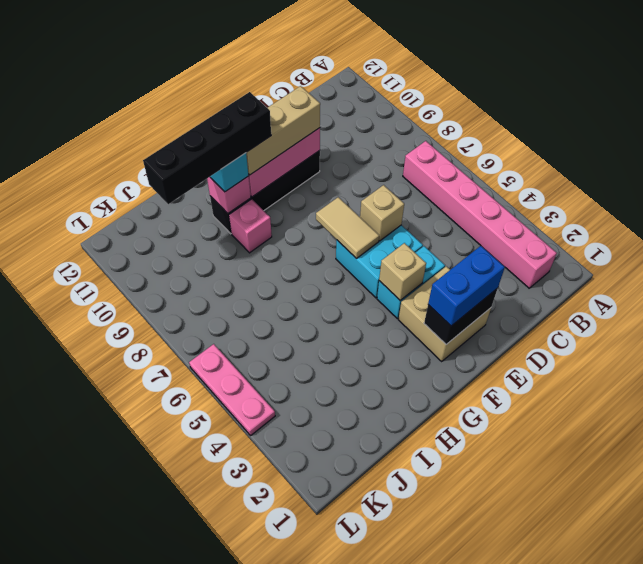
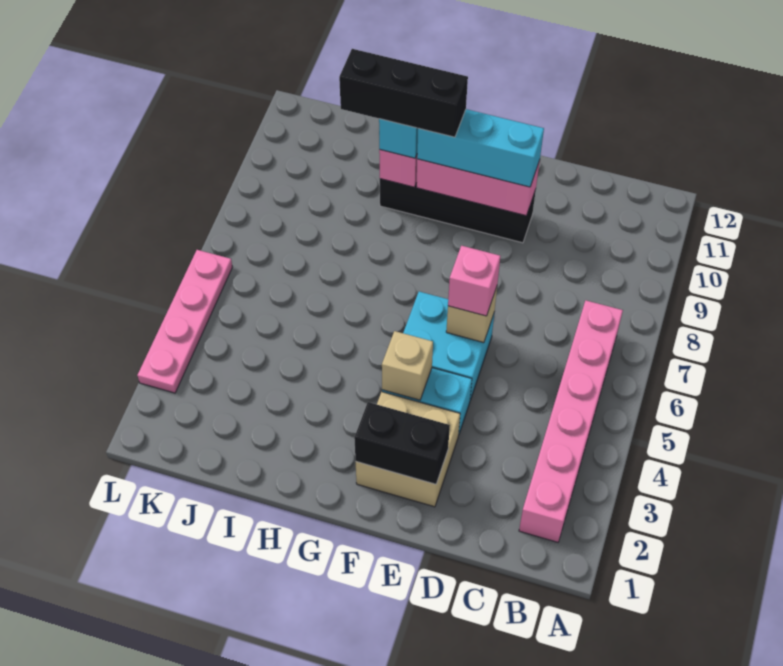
blue brick E2:F2 level 3 -> none
tan brick E10:G10 level 3 -> cyan brick E10:G10 level 3
tan tile F6:F7 level 2 -> none
black brick G10:J10 level 4 -> black brick G10:I10 level 4
pink brick H9 level 1 -> pink brick E6 level 3
pink plate L4:L6 level 1 -> pink plate L3:L6 level 1

